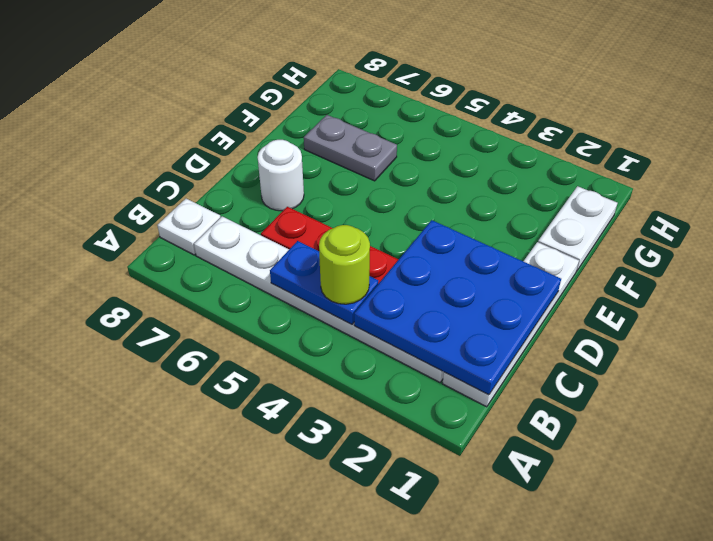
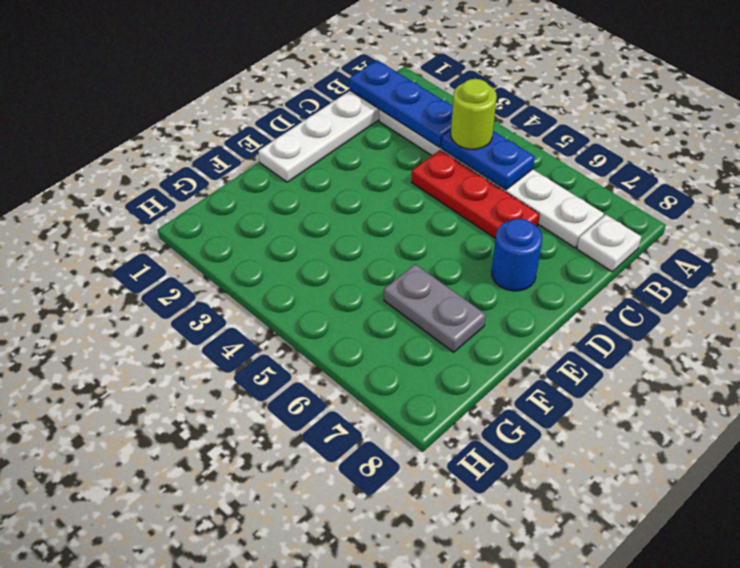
blue plate B1:D3 level 2 -> blue plate B1:B3 level 2
white round brick D7 level 1 -> blue round brick D7 level 1
white plate F1:G1 level 1 -> none

